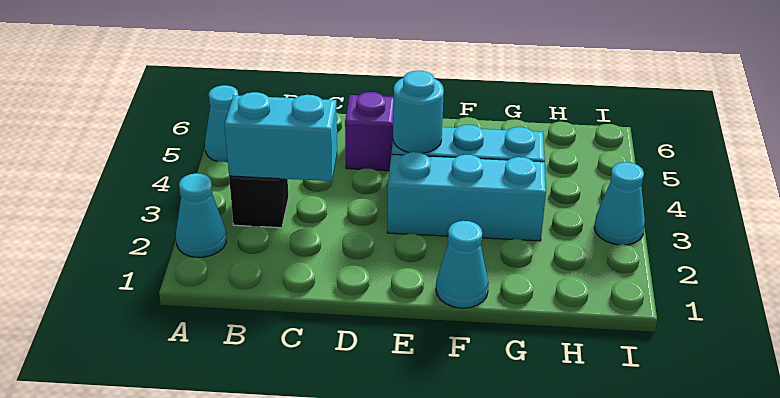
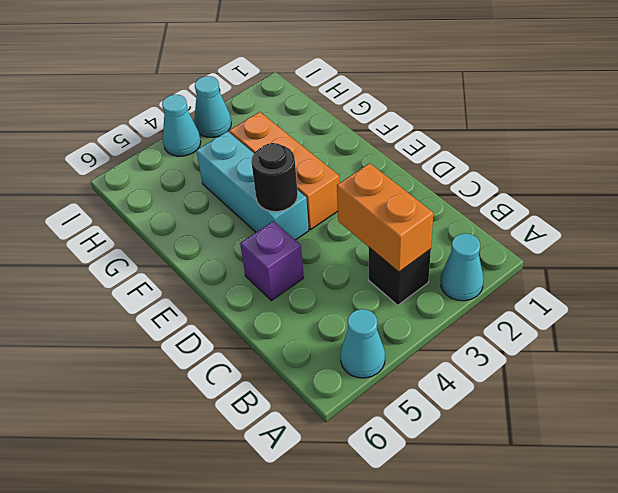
cyan brick B3:C3 level 2 -> orange brick B3:C3 level 2
cyan brick E3:G3 level 1 -> orange brick E3:G3 level 1
cyan round brick E4 level 2 -> black round brick E4 level 2
cyan cone F1 level 1 -> cyan cone I4 level 1

